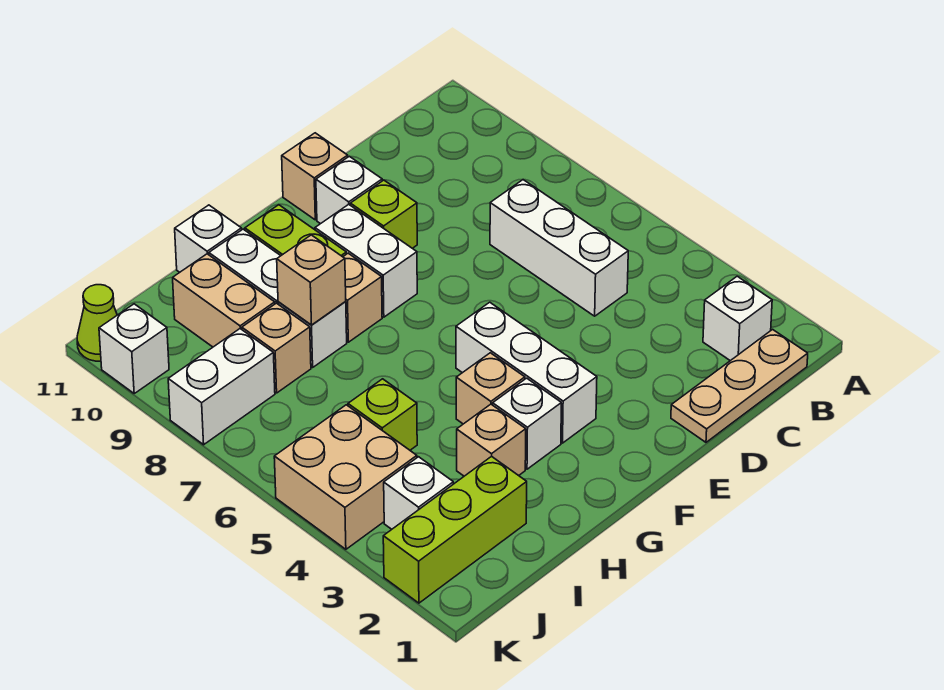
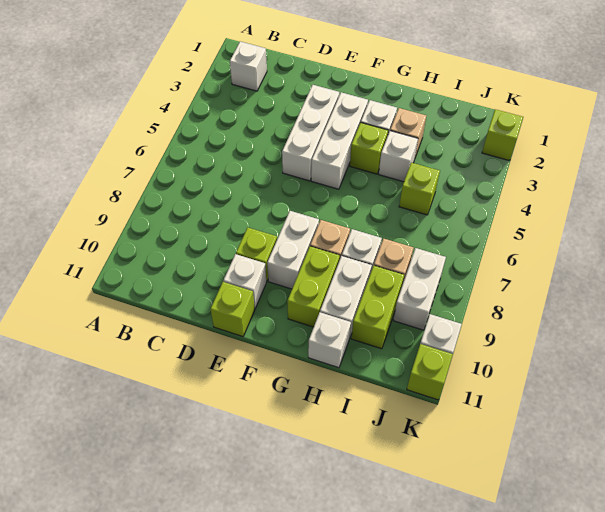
tan plate B1:D1 level 1 -> none
white brick C5:C7 level 1 -> white brick E3:E5 level 1
tan brick E11 level 1 -> lime brick E11 level 1
tan brick G4 level 1 -> lime brick G4 level 1
tan brick H8 level 2 -> none
lime brick I2:K2 level 1 -> lime brick K2 level 1
tan brick I9:I10 level 1 -> lime brick I9:I10 level 1
white brick J3 level 1 -> white brick H4 level 1
tan brick J4:K5 level 1 -> none
white brick J8:K8 level 1 -> white brick J8:J9 level 1
lime cone K11 level 1 -> lime brick K11 level 1

